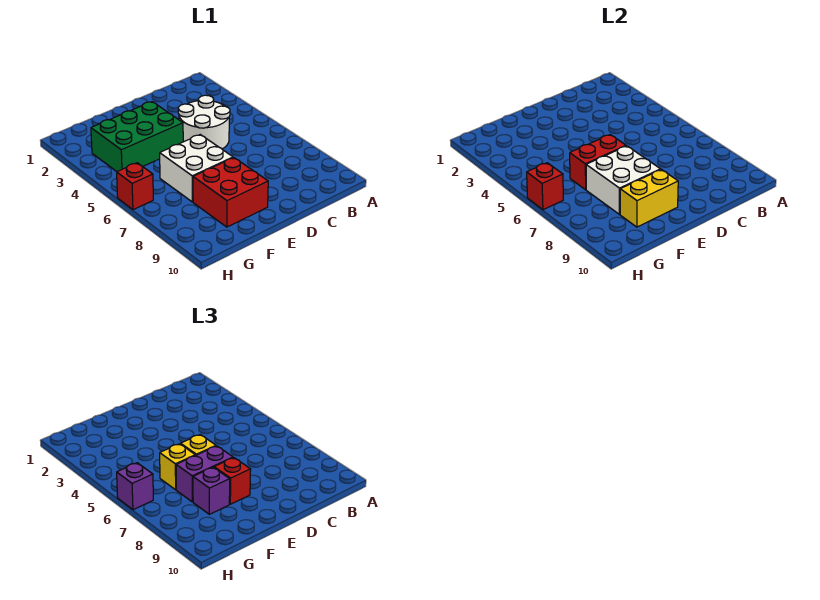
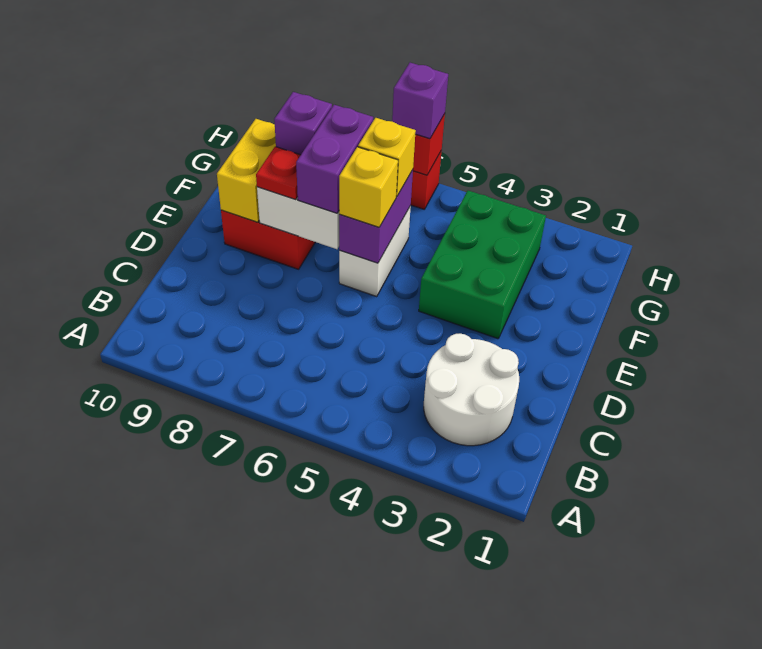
white round brick C4:D5 level 1 -> white round brick B2:C3 level 1
white brick E6:F7 level 1 -> white brick E6:F6 level 1
red brick E6:F6 level 2 -> purple brick E6:F6 level 2
red brick E8 level 3 -> red plate E8 level 3

